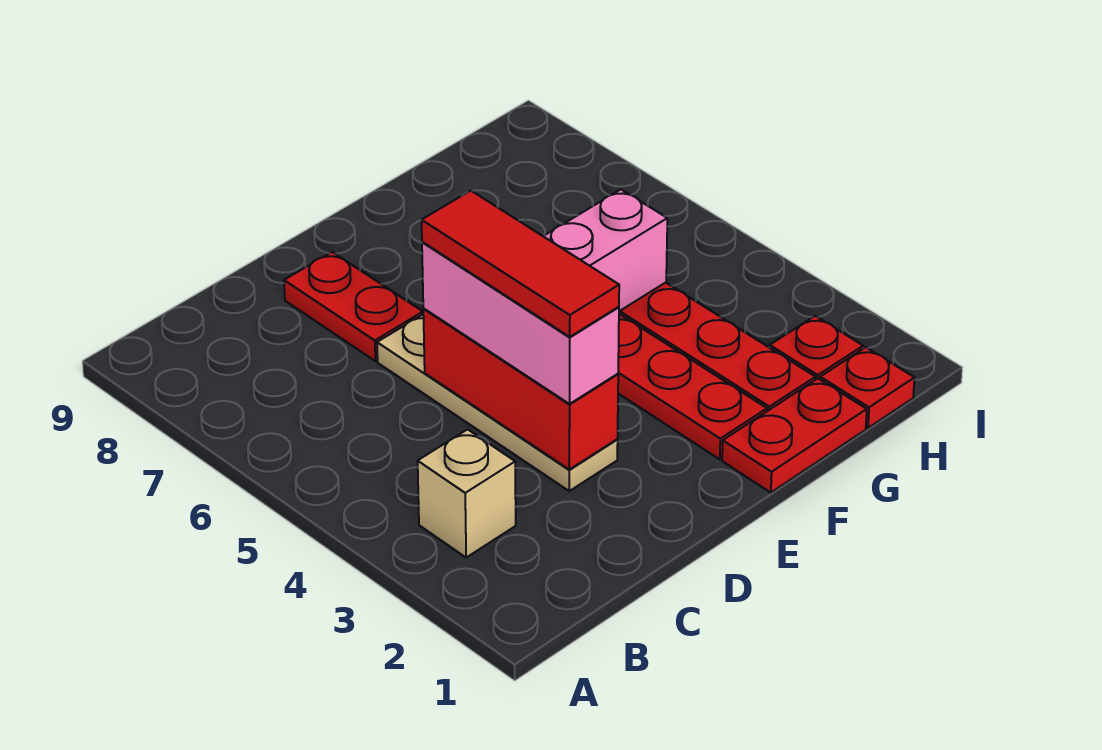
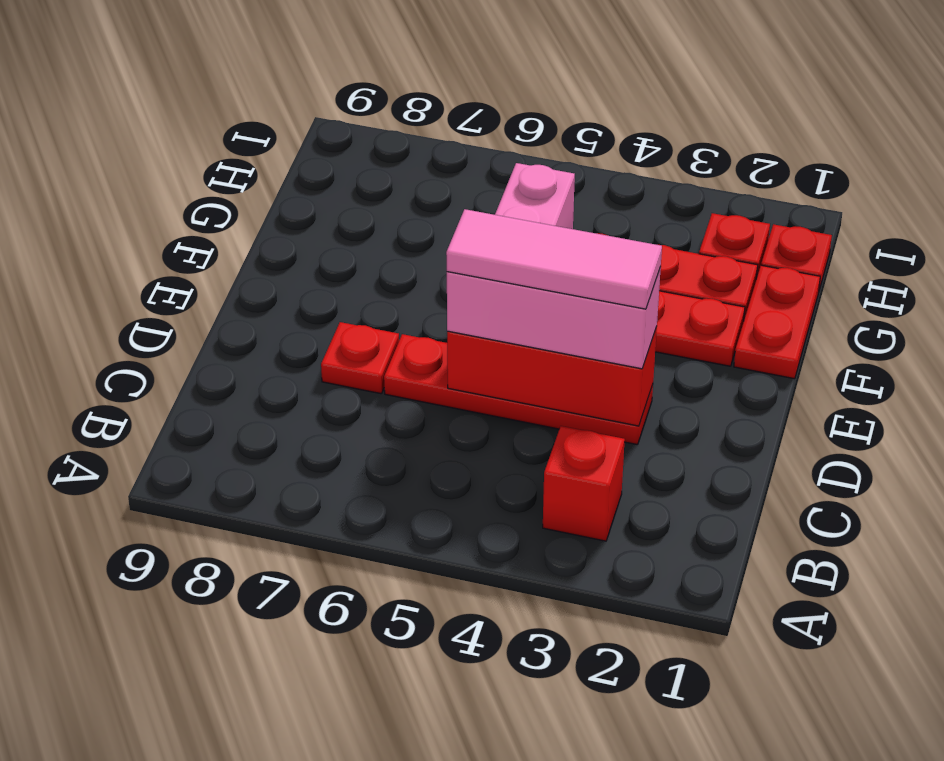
tan brick B3 level 1 -> red brick B3 level 1
tan plate D3:D6 level 1 -> red plate D3:D6 level 1
red tile D3:D5 level 4 -> pink tile D3:D5 level 4
red plate D7:D8 level 1 -> red plate D7 level 1

